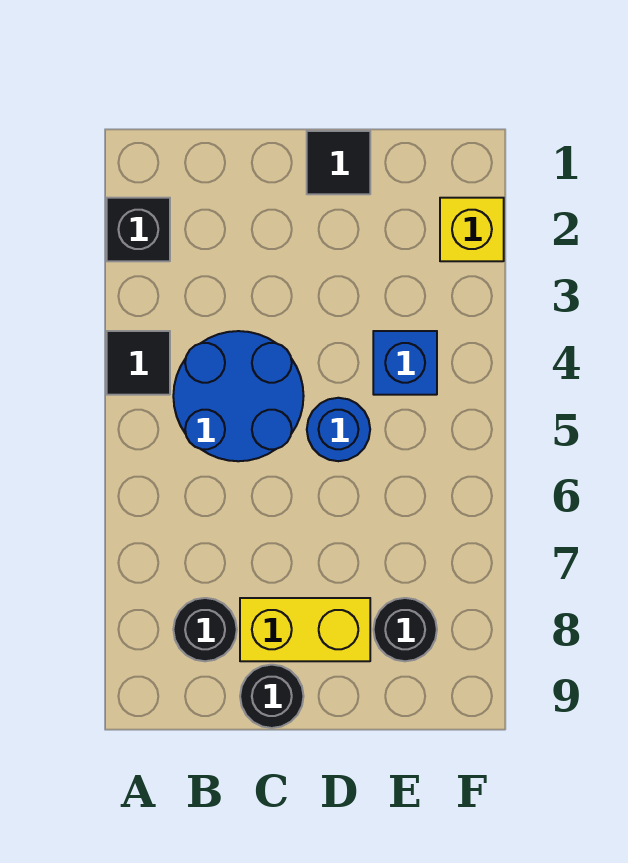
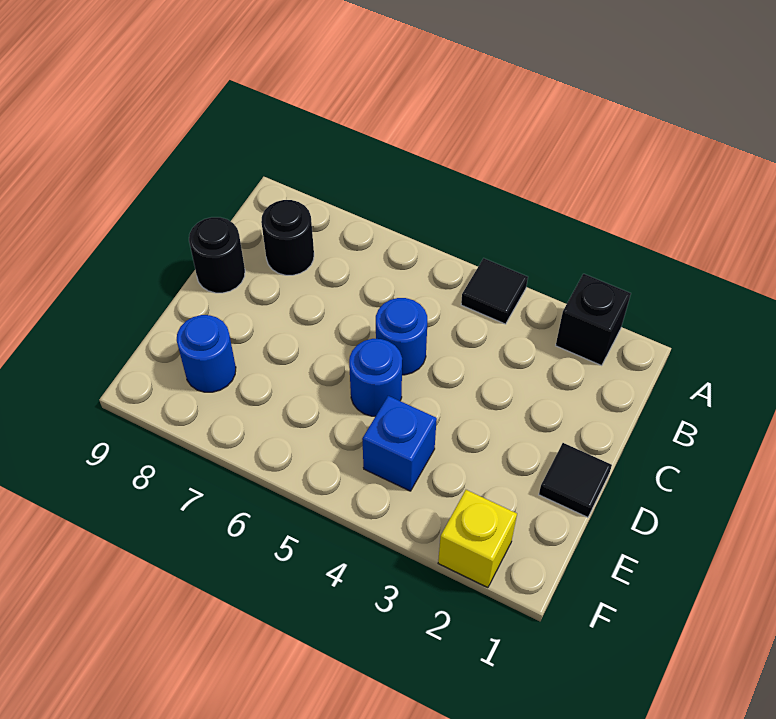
blue round brick B4:C5 level 1 -> blue round brick C5 level 1
yellow brick C8:D8 level 1 -> none
black round brick E8 level 1 -> blue round brick E8 level 1

